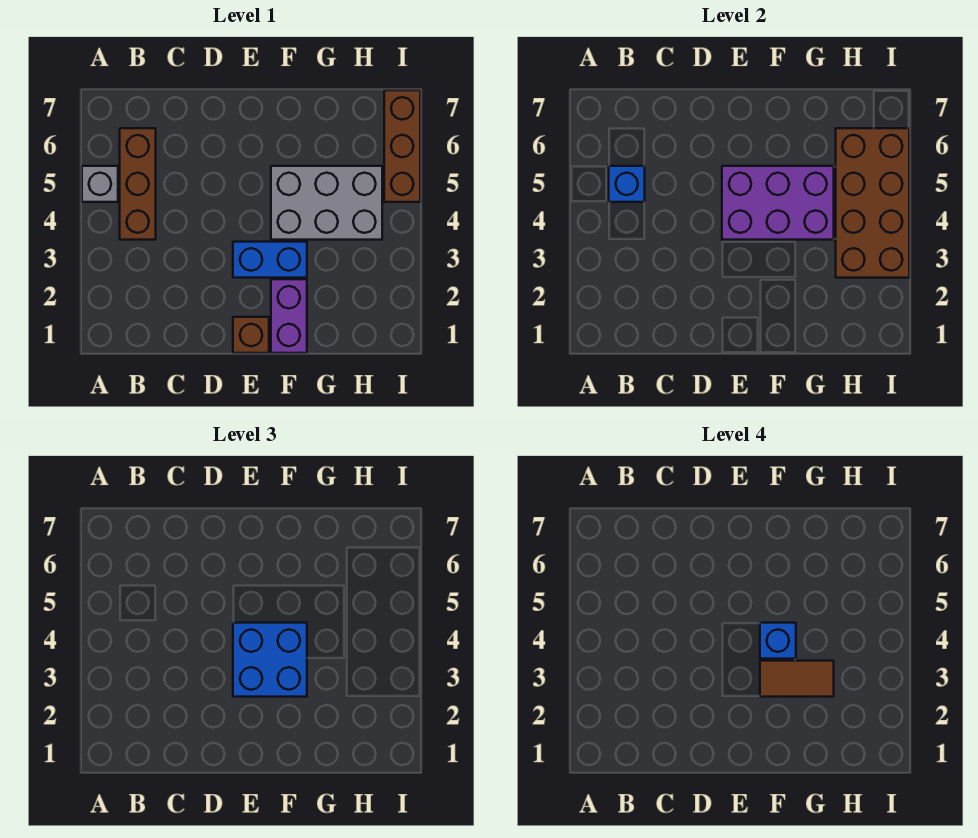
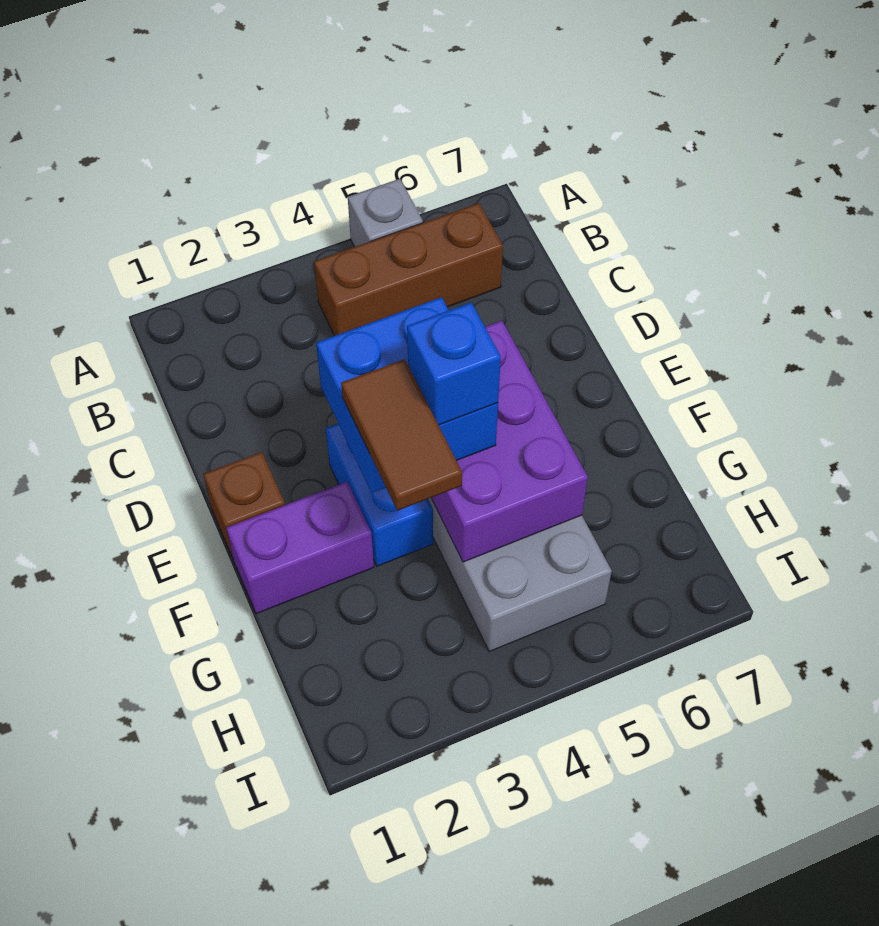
blue brick B5 level 2 -> none
brown brick H3:I6 level 2 -> none
brown brick I5:I7 level 1 -> none

